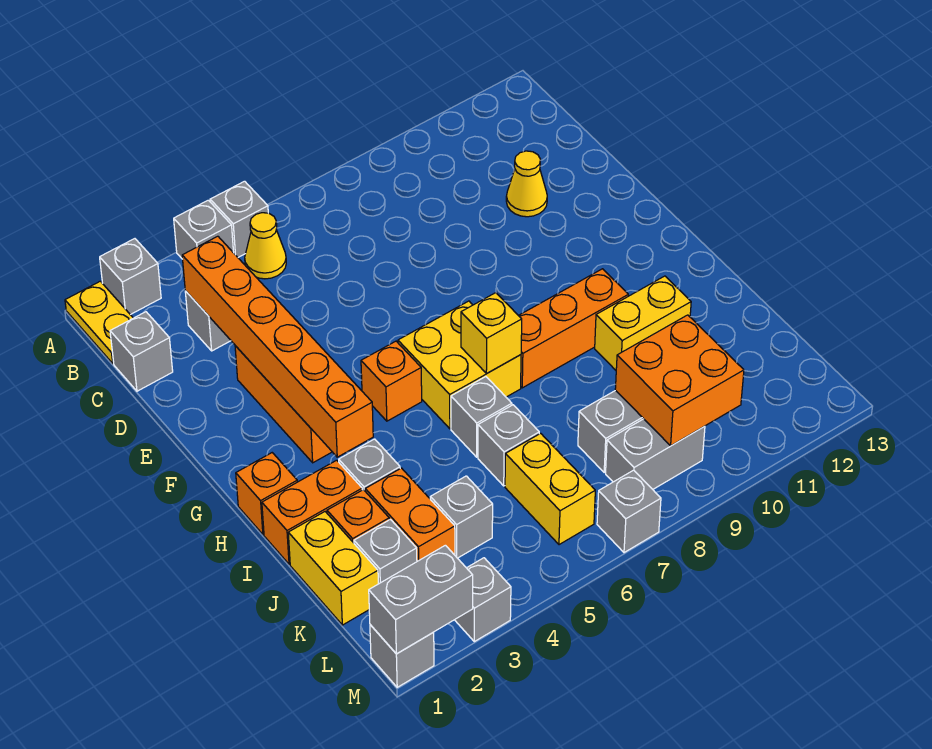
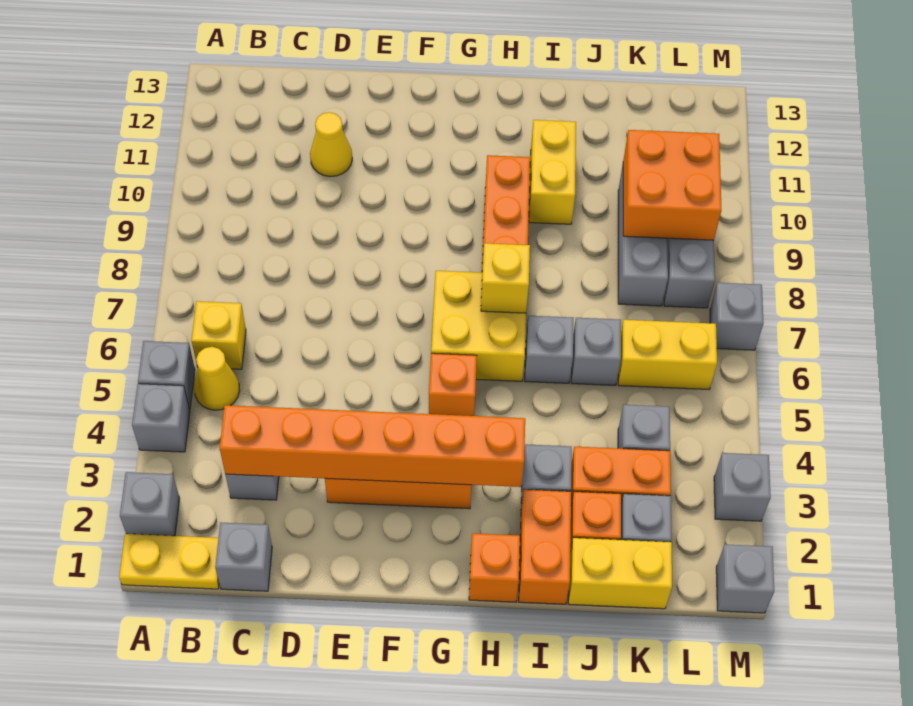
none -> yellow brick B6 level 1
grey brick M1:M2 level 2 -> none

